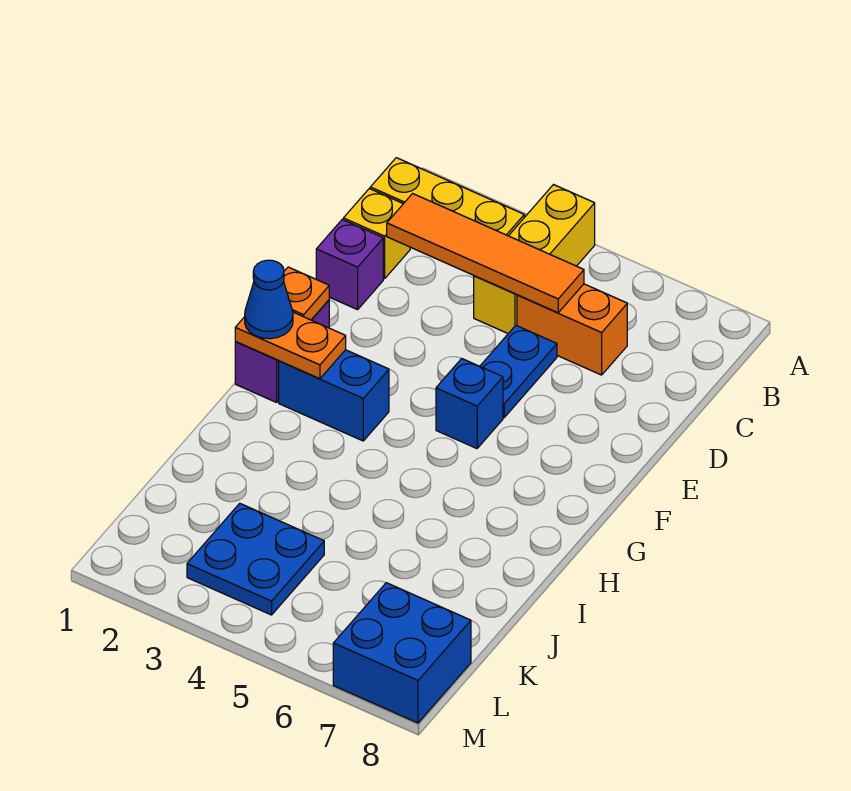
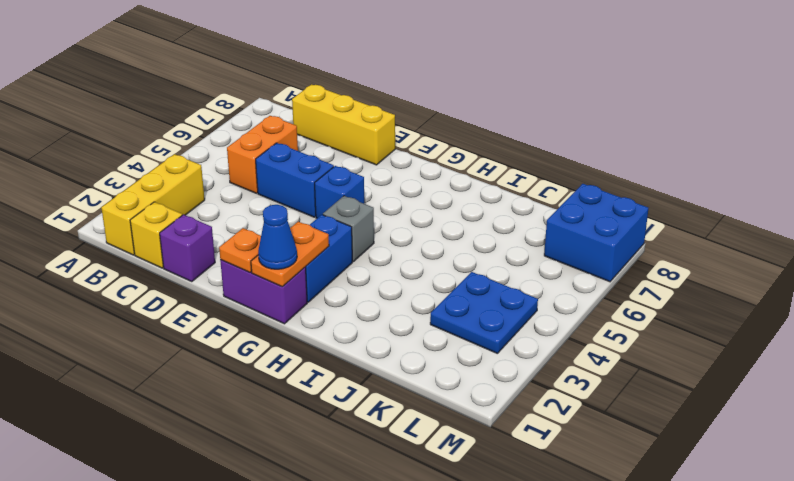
yellow brick A4:C4 level 1 -> yellow brick C8:E8 level 1
orange tile C2:C5 level 2 -> none
blue plate D5:E5 level 1 -> blue brick D5:E5 level 1
none -> grey brick G4 level 1

